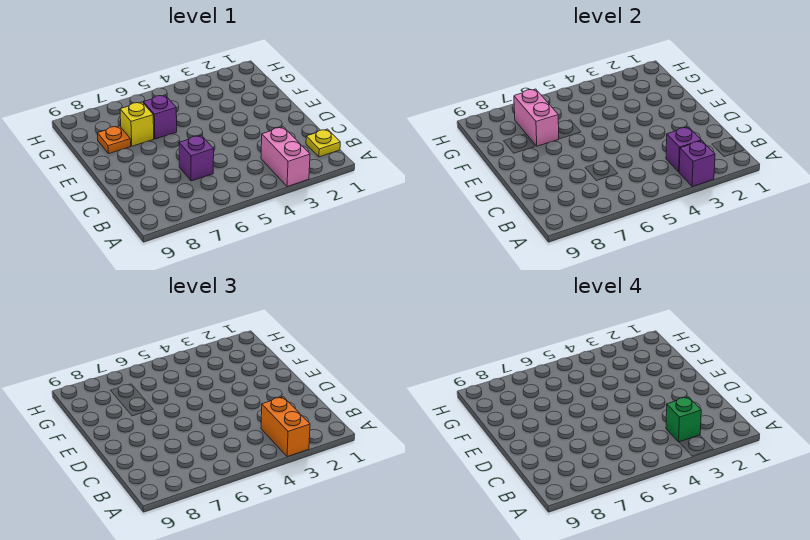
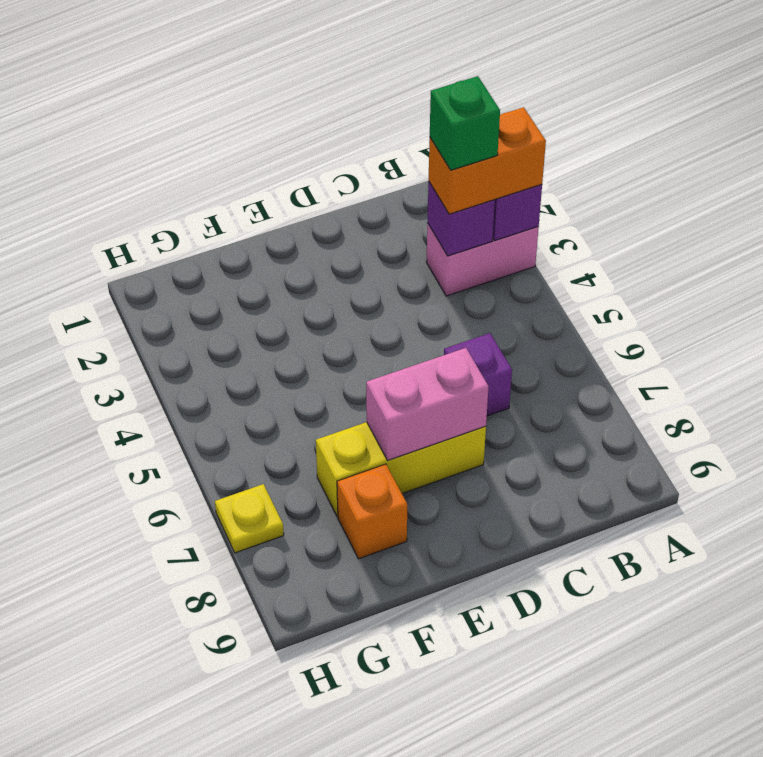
yellow plate B1 level 1 -> yellow plate H7 level 1
purple brick F6 level 1 -> none
yellow brick F7 level 1 -> yellow brick D7:F7 level 1
pink brick F7:G7 level 2 -> pink brick D7:E7 level 2
orange plate F8 level 1 -> orange brick F8 level 1

